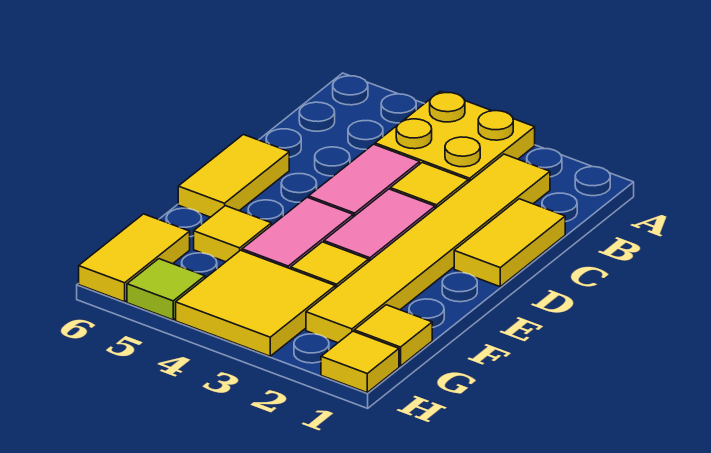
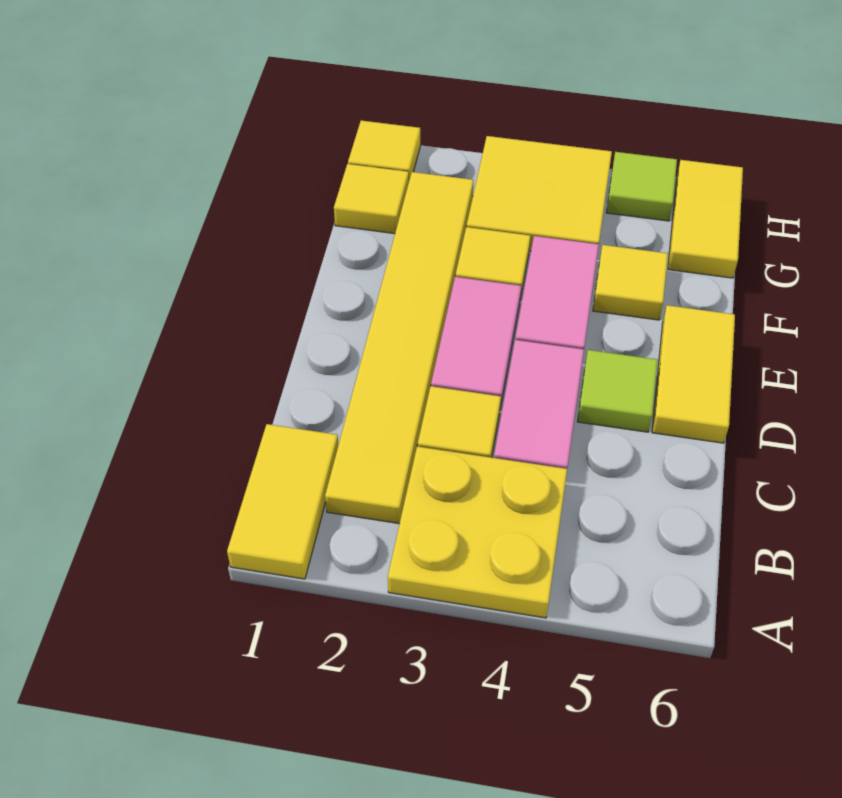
yellow tile C1:D1 level 1 -> yellow tile A1:B1 level 1
none -> lime tile D5 level 1

